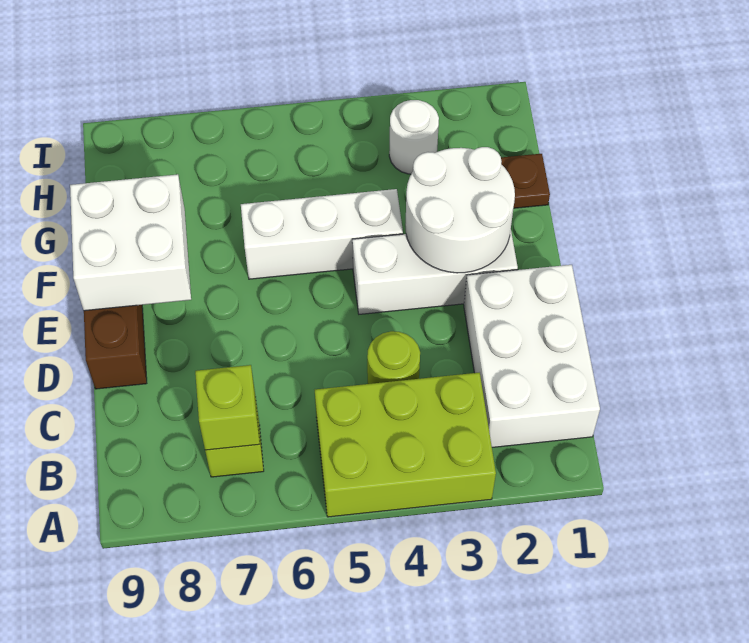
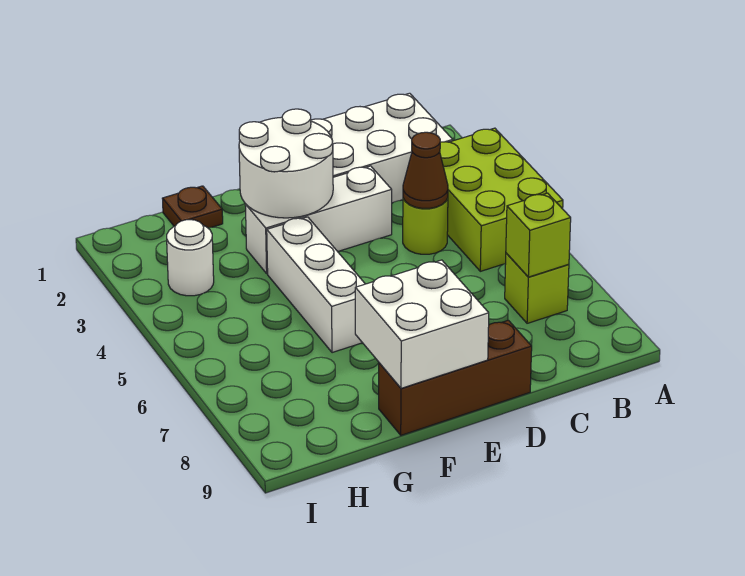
none -> brown cone C4 level 2
white brick E2:E4 level 1 -> white brick D3:F3 level 1

